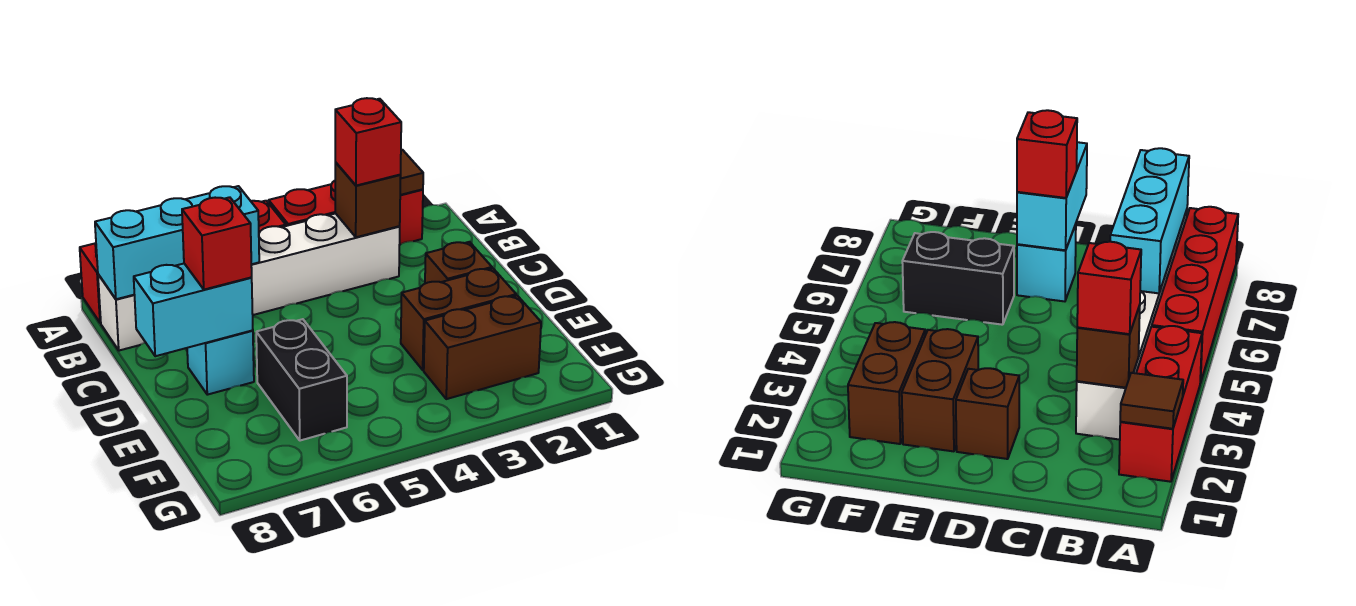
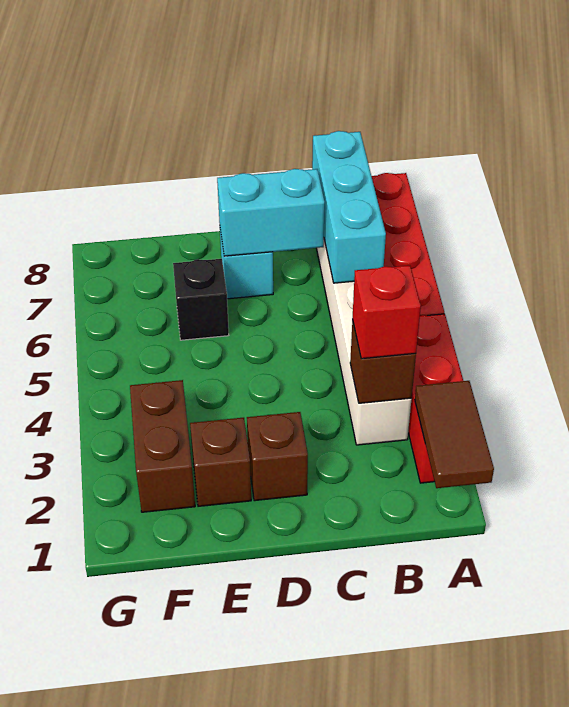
brown tile A2 level 2 -> brown tile A1:A2 level 2
cyan brick D7:D8 level 2 -> cyan brick C7:D7 level 2
red brick D7 level 3 -> none
brown brick E2:E3 level 1 -> brown brick E2 level 1
black brick E6:F6 level 1 -> black brick E6 level 1

